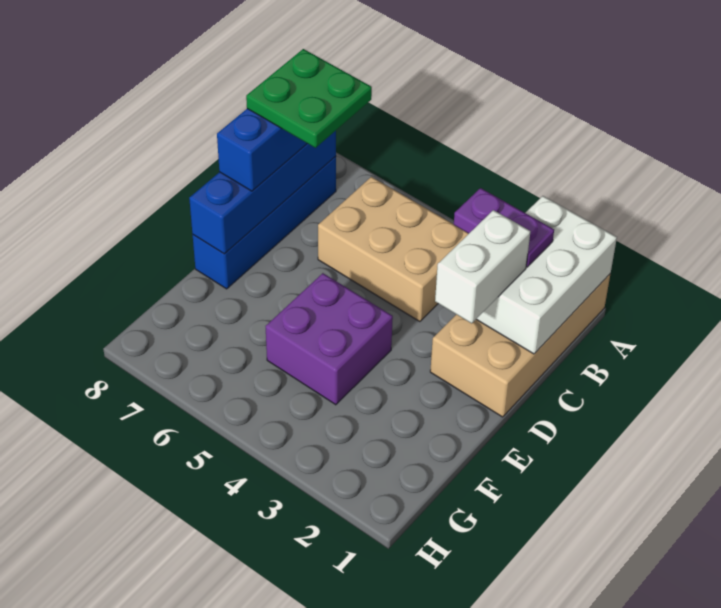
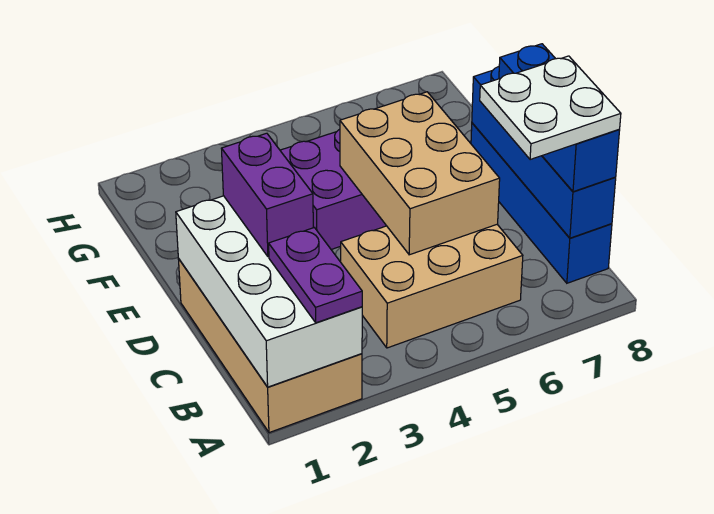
white brick A1:C2 level 2 -> white brick A1:D2 level 2
purple plate B2:B3 level 3 -> purple plate A2:B2 level 3
green plate B7:C8 level 4 -> white plate B7:C8 level 4
white brick C2:D2 level 3 -> purple brick C2:D2 level 3
none -> tan brick C5:E6 level 2

